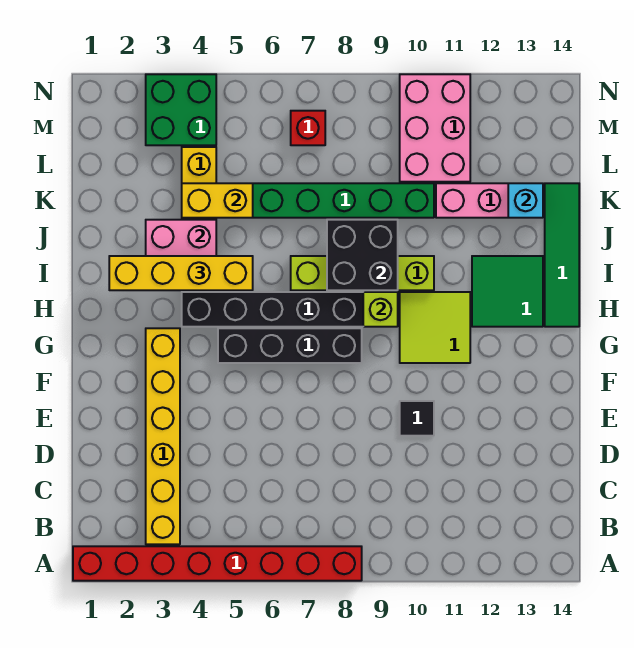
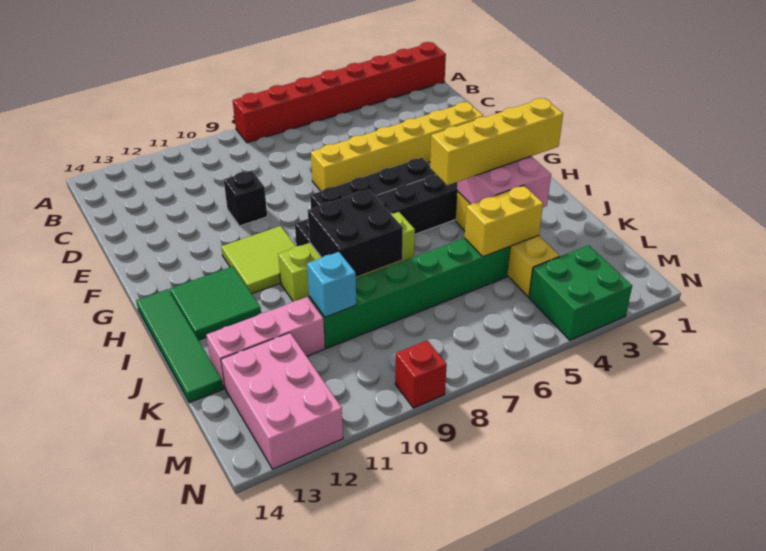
yellow brick B3:G3 level 1 -> yellow brick E2:E7 level 1
black tile E10 level 1 -> black brick E10 level 1
lime brick H9 level 2 -> none
cyan brick K13 level 2 -> cyan brick K10 level 2
pink brick L10:N11 level 1 -> pink brick L12:N13 level 1
red brick M7 level 1 -> red brick N9 level 1

